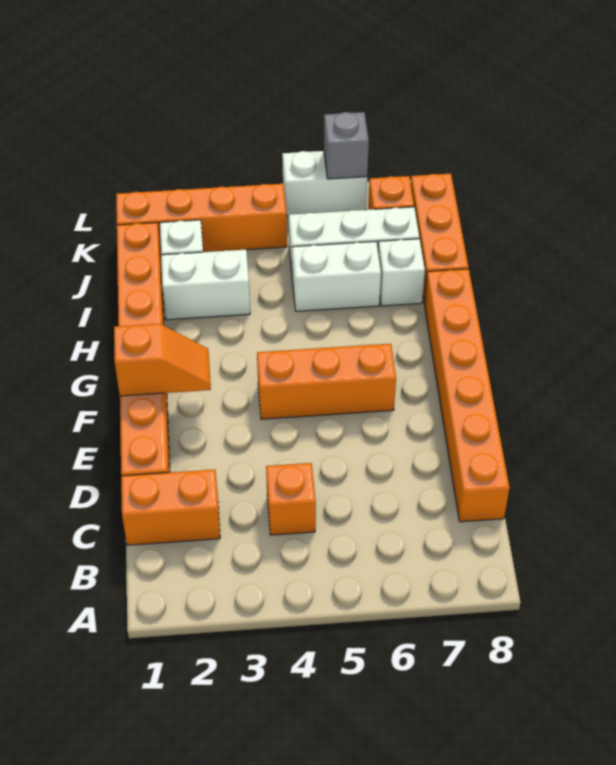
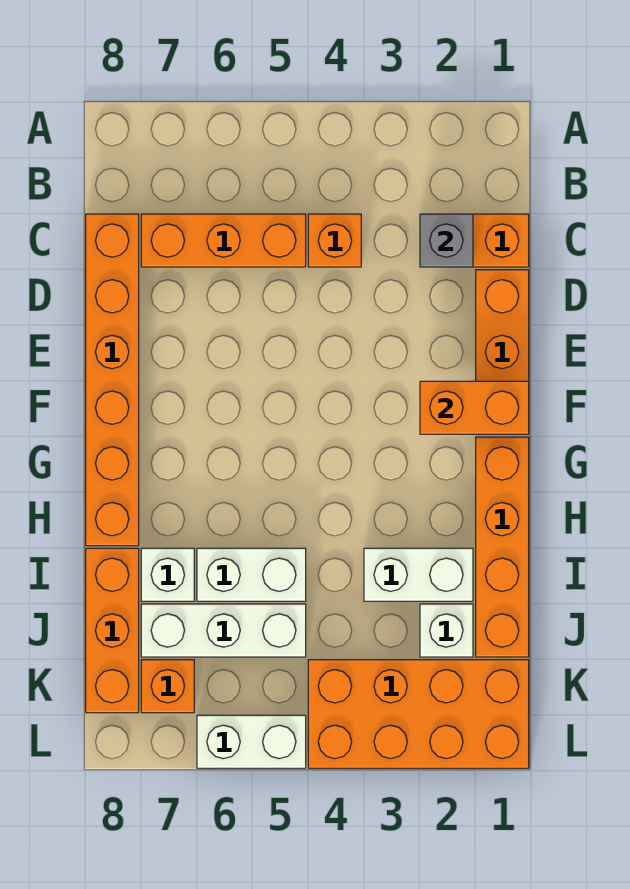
orange slope F1:F2 level 2 top 1 -> orange brick F1:F2 level 2
orange brick F4:F6 level 1 -> orange brick C5:C7 level 1
orange brick K1:K4 level 1 -> orange brick K1:L4 level 1
grey brick L6 level 2 -> grey brick C2 level 2

